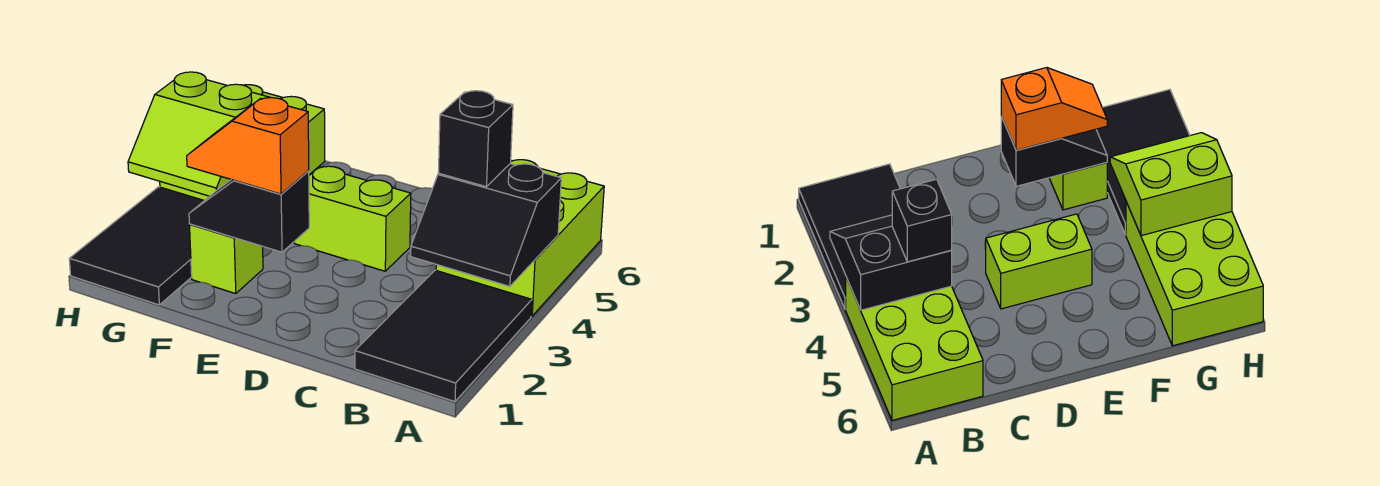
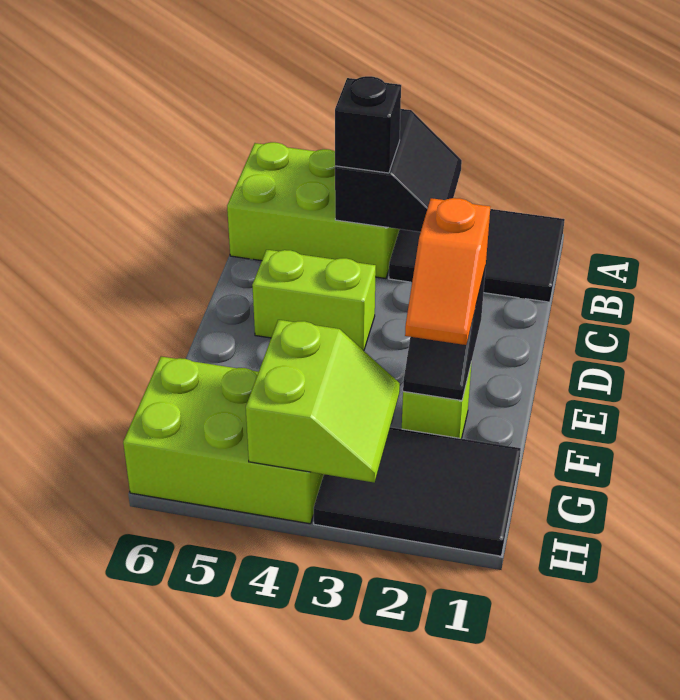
lime brick D4:E4 level 1 -> lime brick D4:D5 level 1

